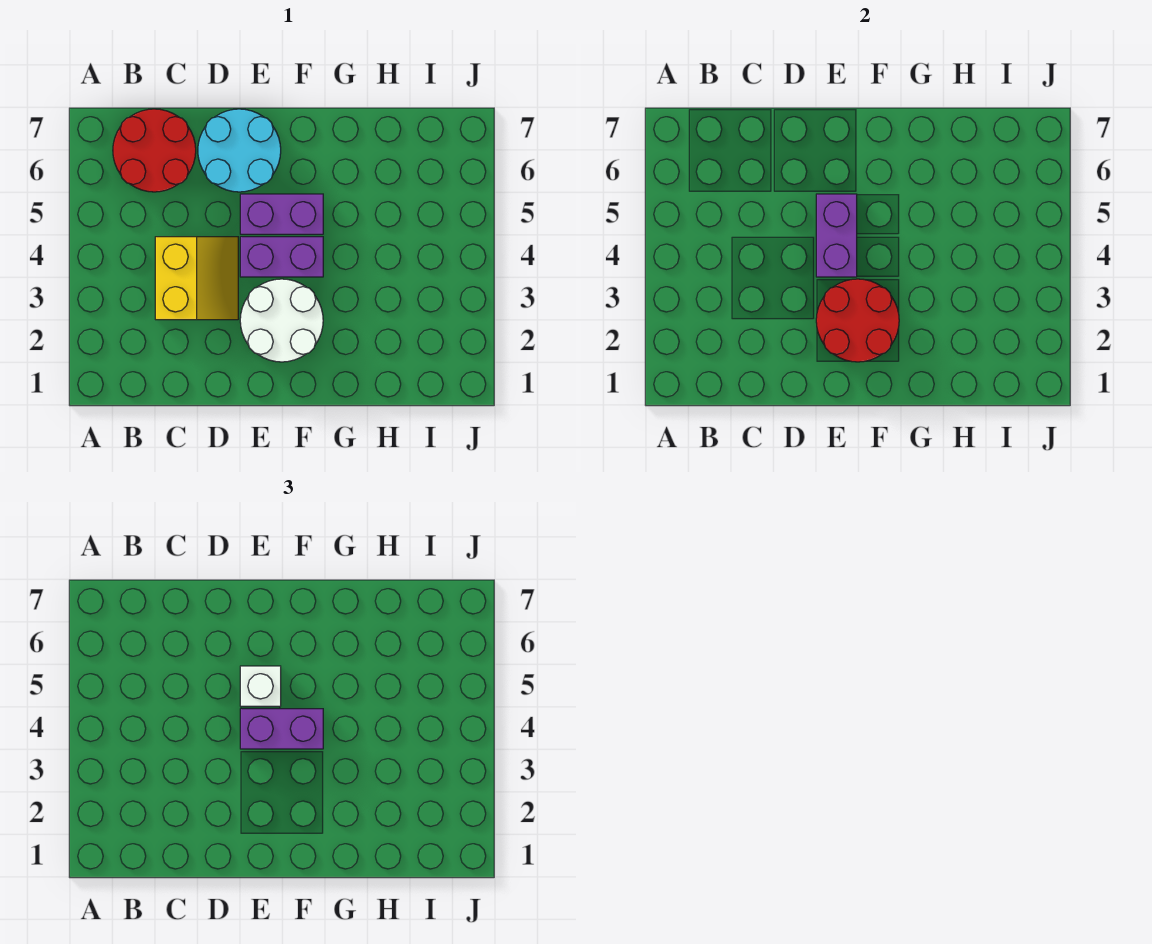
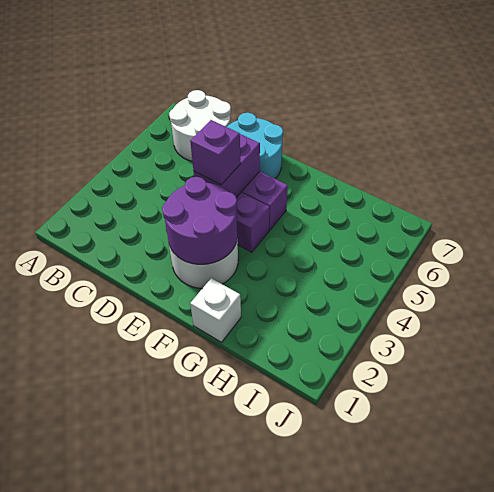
red round brick B6:C7 level 1 -> white round brick B6:C7 level 1
yellow slope C3:D4 level 1 top C -> none
red round brick E2:F3 level 2 -> purple round brick E2:F3 level 2
purple brick E4:F4 level 3 -> purple brick E4 level 3
white brick E5 level 3 -> white brick G1 level 1

